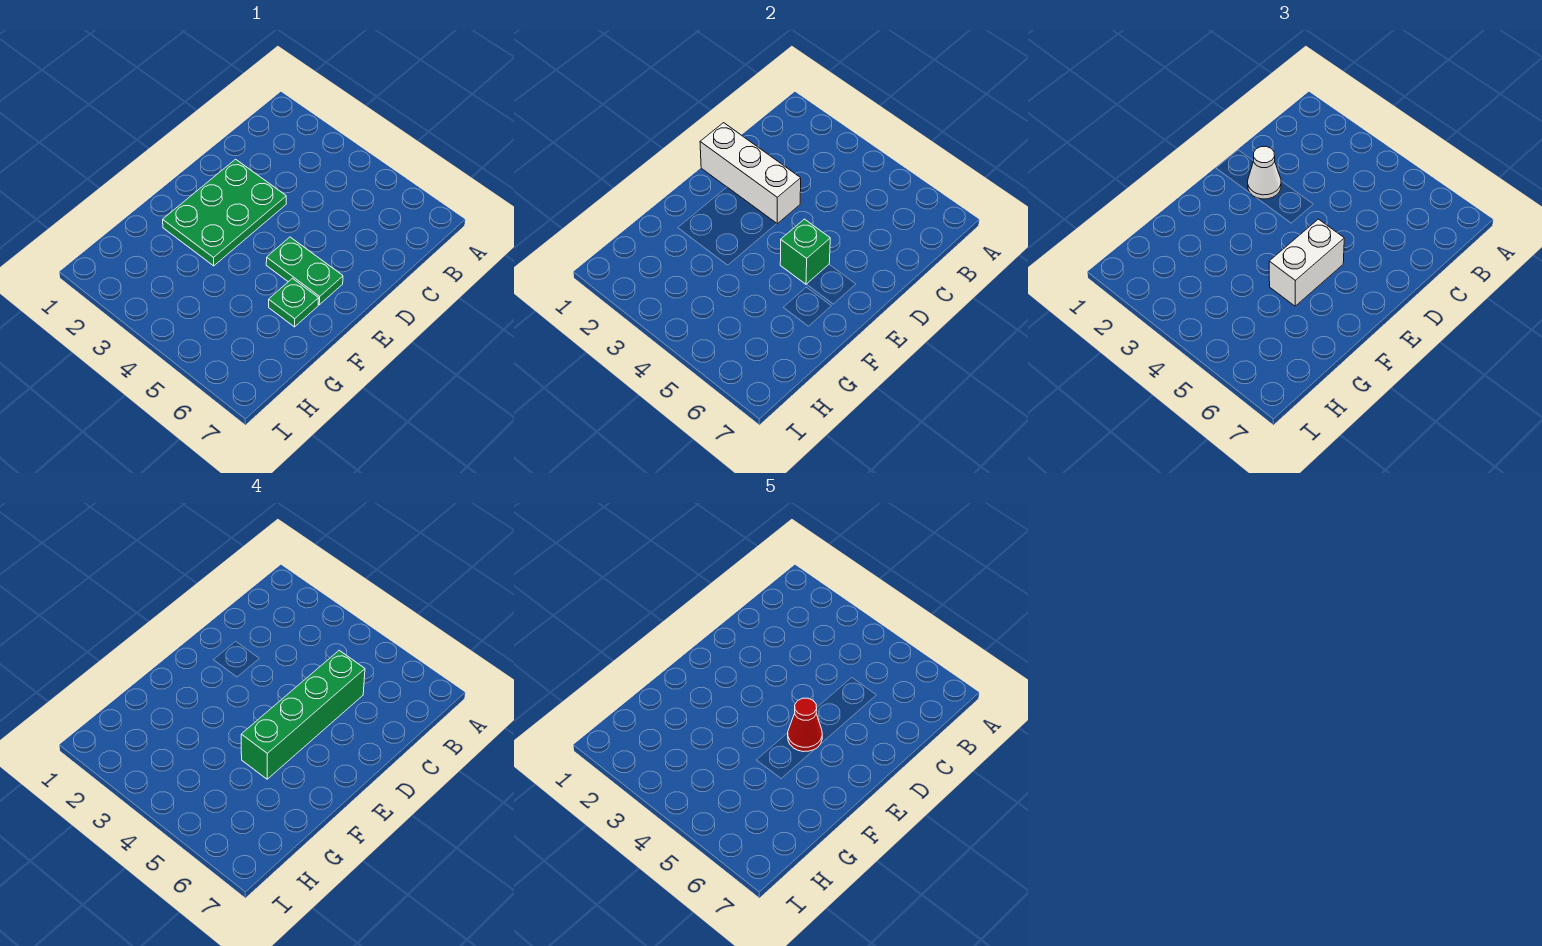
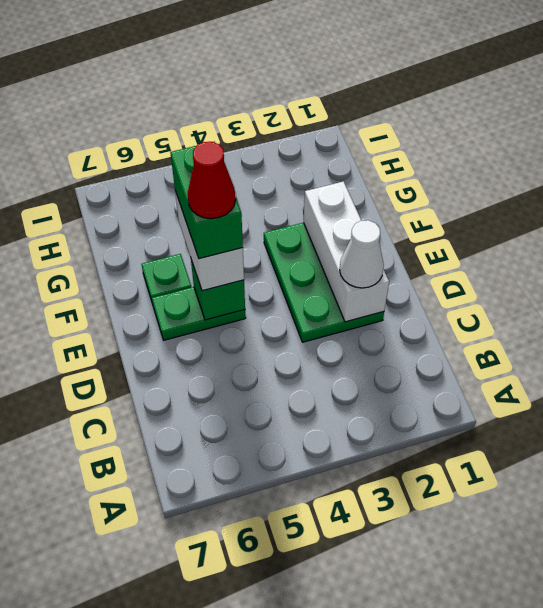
green brick C5:F5 level 4 -> green brick E5:F5 level 4
white brick D1:D3 level 2 -> white brick D2:F2 level 2

